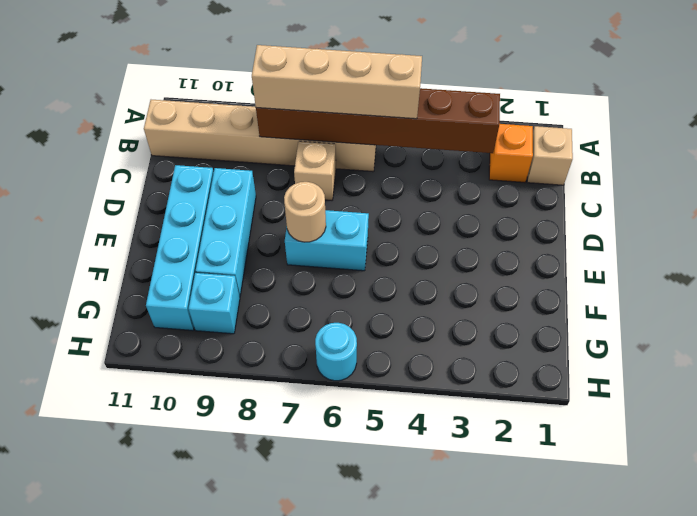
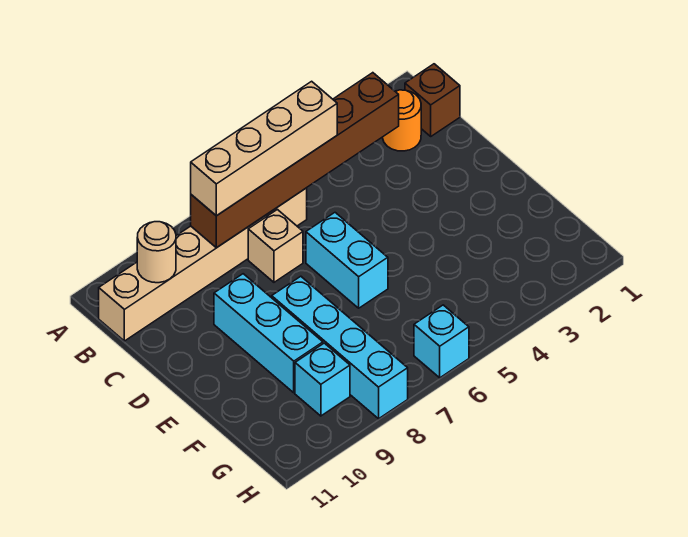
tan brick B1 level 1 -> brown brick B1 level 1
orange brick B2 level 1 -> orange round brick B2 level 1
cyan brick D10:G10 level 1 -> cyan brick E8:H8 level 1
cyan brick E6:E7 level 1 -> cyan brick D6:E6 level 1
tan round brick E7 level 2 -> tan round brick B10 level 2
cyan round brick H6 level 1 -> cyan brick H6 level 1

